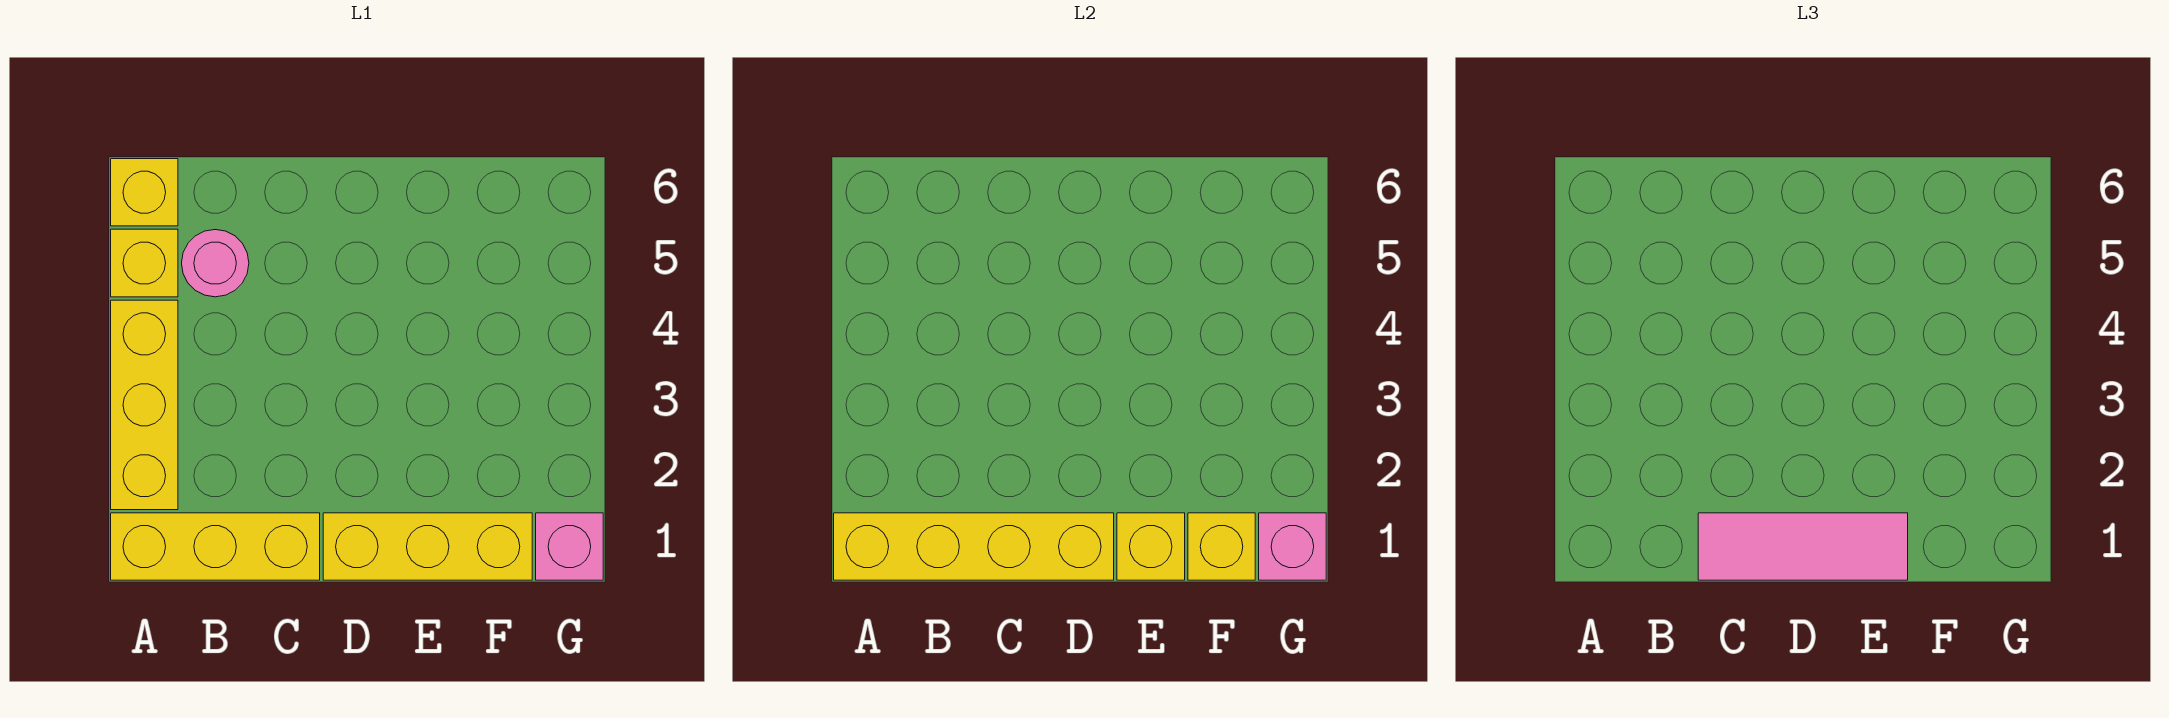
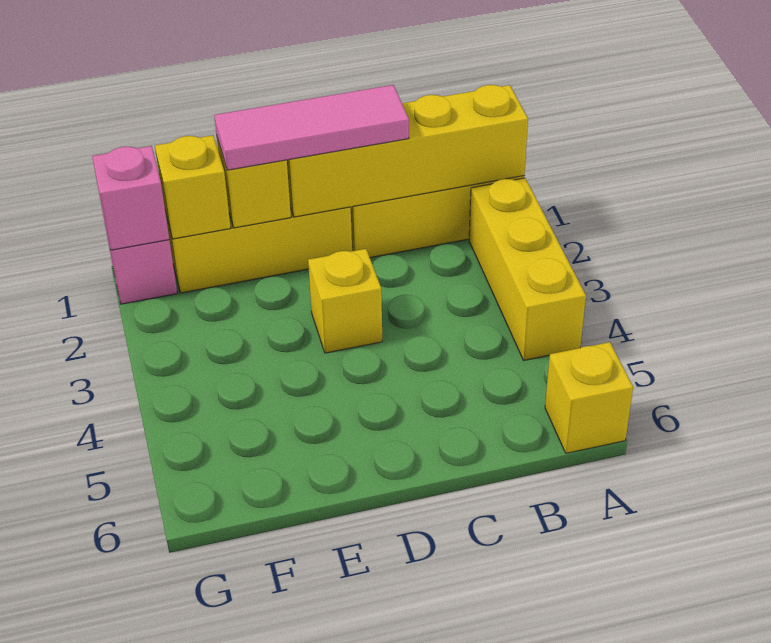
yellow brick A5 level 1 -> yellow brick D3 level 1
pink round brick B5 level 1 -> none

